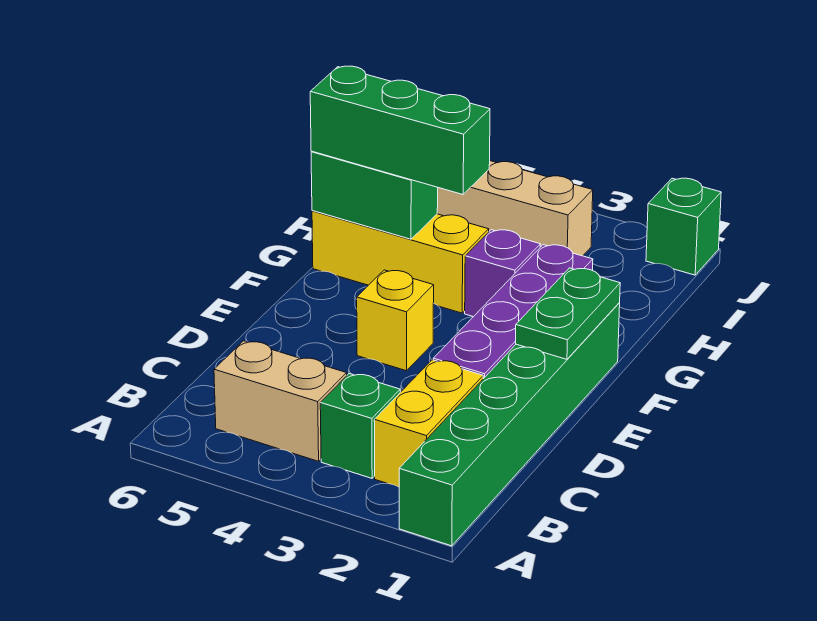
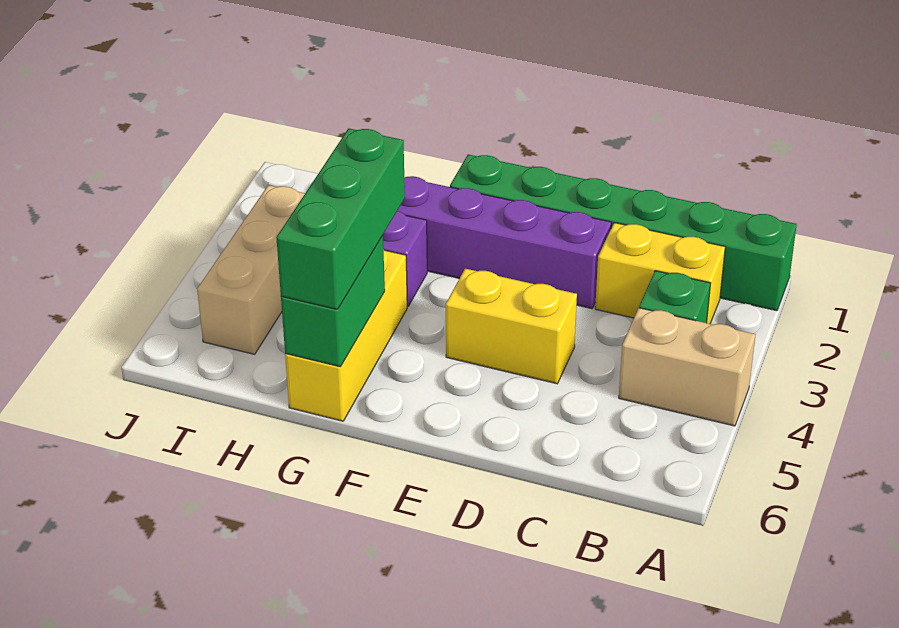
tan brick B4:B5 level 1 -> tan brick A4:B4 level 1
green plate E1:F1 level 2 -> none
yellow brick E4 level 1 -> yellow brick D4:E4 level 1
green brick J1 level 1 -> none

